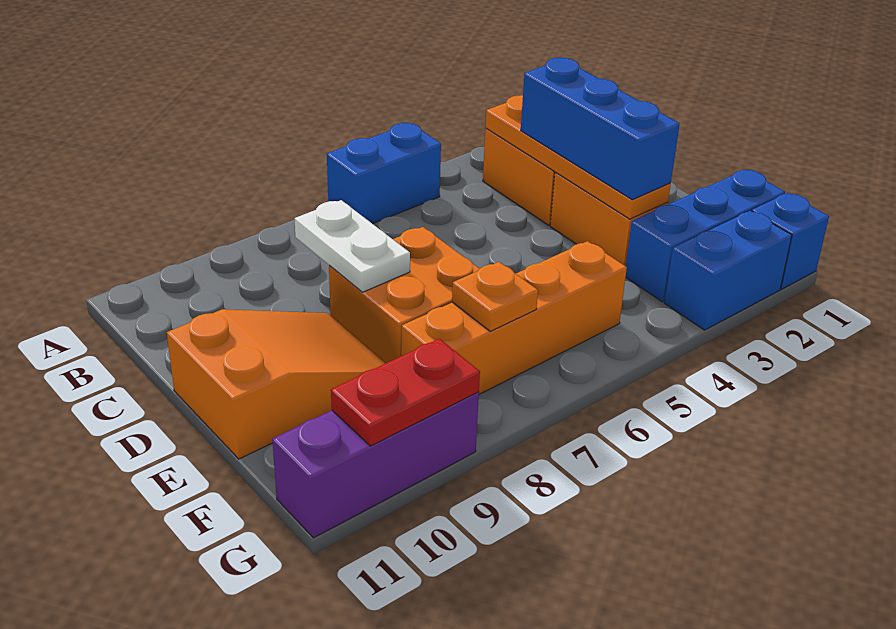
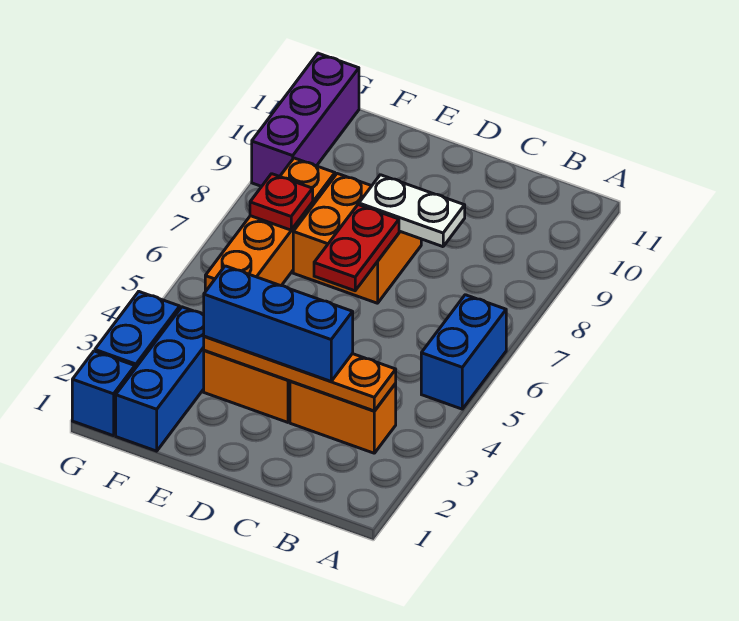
orange slope D9:E11 level 1 top 11 -> none
orange plate F7 level 2 -> red plate F7 level 2
red plate G9:G10 level 2 -> red plate D6:D7 level 2

